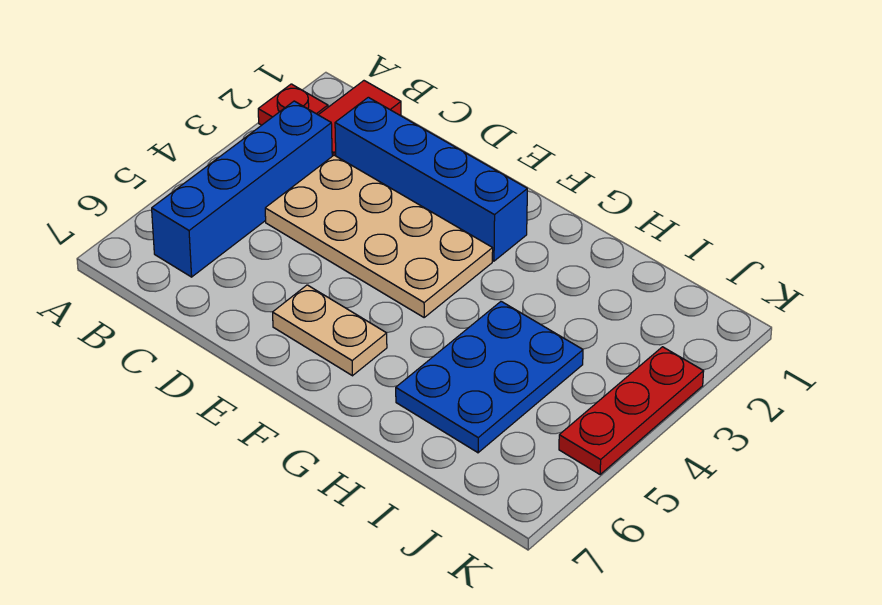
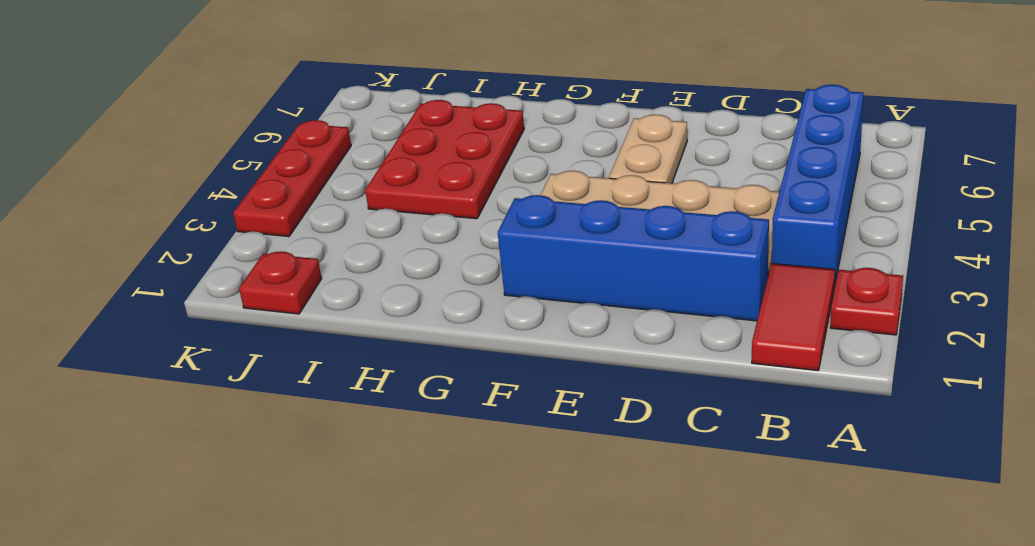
tan plate E6:F6 level 1 -> tan plate E5:E6 level 1
blue plate H4:I6 level 1 -> red plate H4:I6 level 1
none -> red plate J1 level 1

